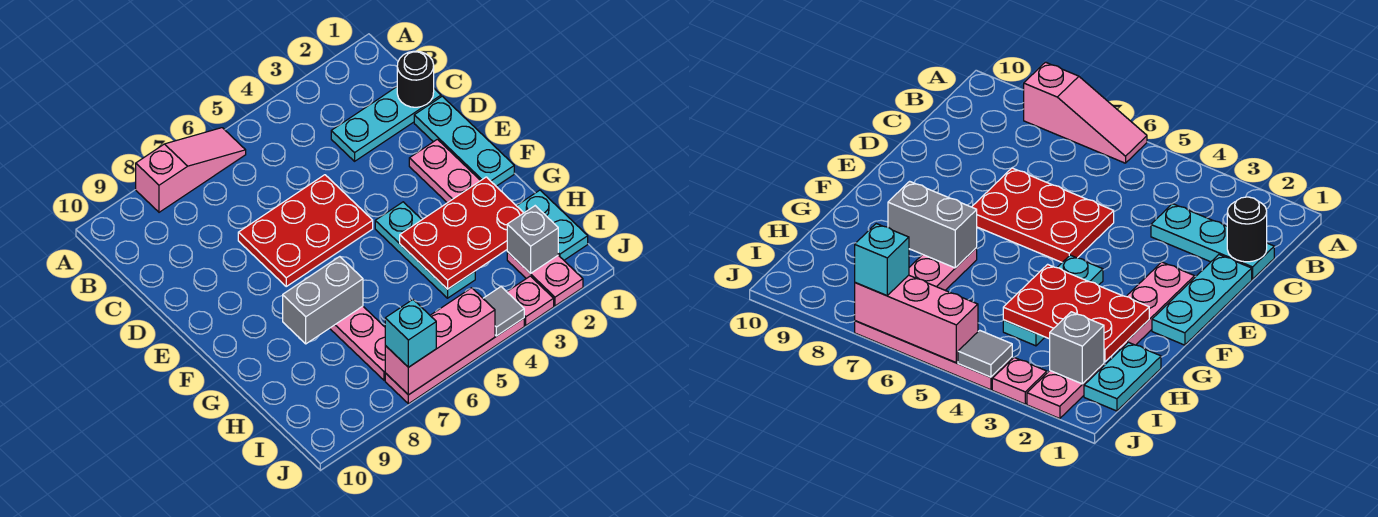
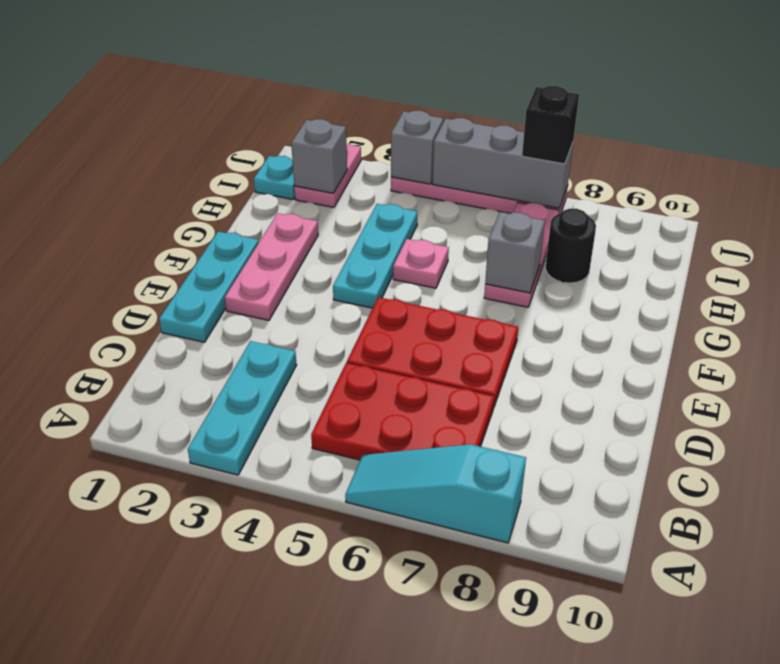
pink slope A6:A8 level 1 top 8 -> cyan slope A6:A8 level 1 top 8
cyan plate C1:C3 level 1 -> cyan plate A3:C3 level 1
black round brick C1 level 2 -> black round brick H8 level 1
red plate G2:H4 level 2 -> red plate B5:C7 level 1
grey brick G7:G8 level 2 -> grey brick G7 level 2
cyan plate H1:I1 level 1 -> cyan plate I1 level 1
pink plate J3 level 1 -> pink plate G5 level 1
grey tile J4 level 2 -> grey brick J4 level 2
pink brick J5:J7 level 2 -> grey brick J5:J7 level 2
cyan brick J7 level 3 -> black brick J7 level 3

